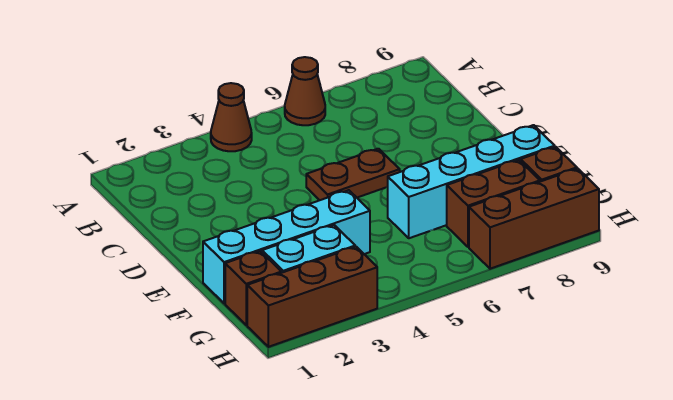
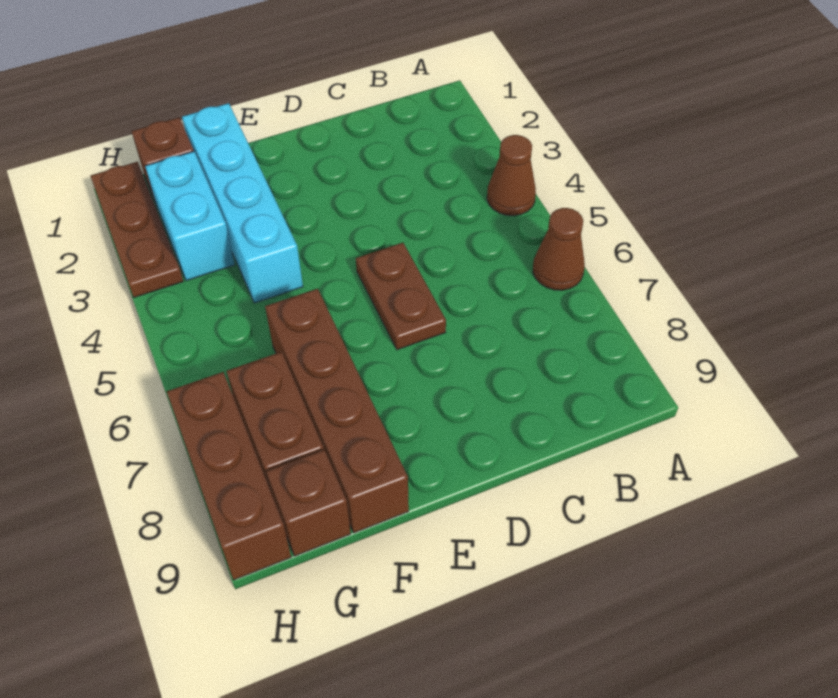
cyan brick F6:F9 level 1 -> brown brick F6:F9 level 1
brown brick H1:H3 level 1 -> brown plate H1:H3 level 1

